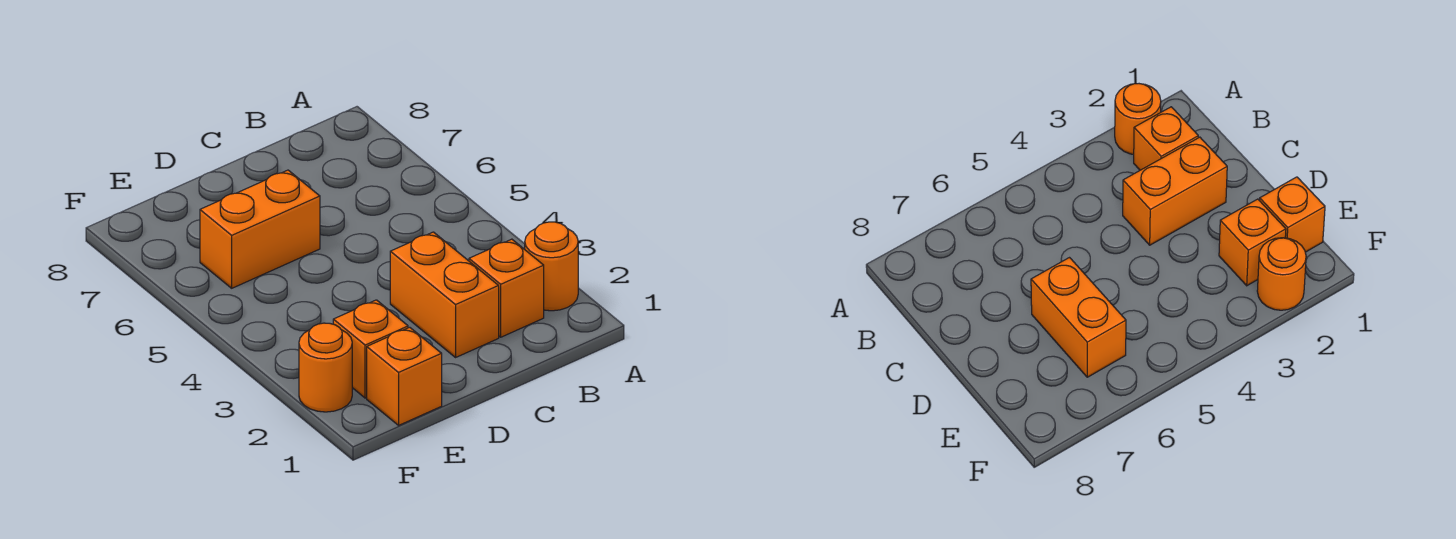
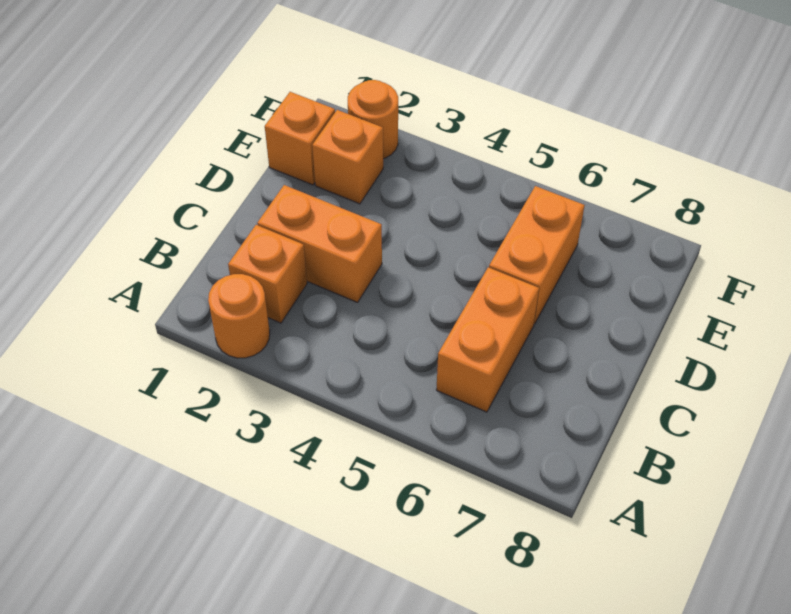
none -> orange brick B6:C6 level 1

